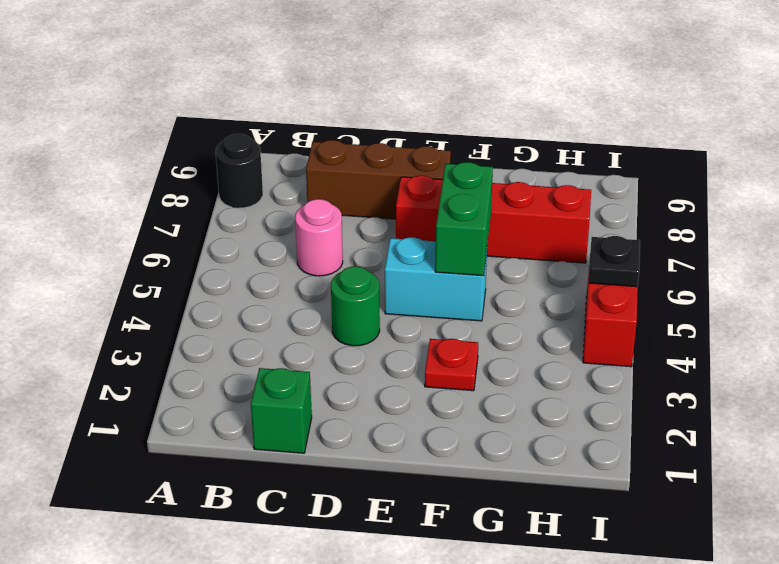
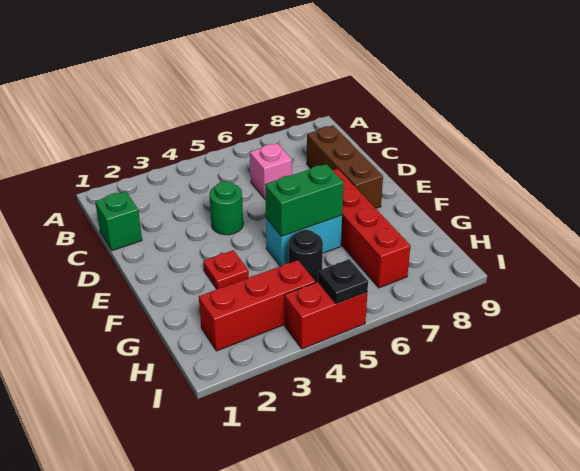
black round brick A8 level 1 -> black round brick G5 level 1
pink round brick C6 level 1 -> pink brick C6 level 1
cyan brick E5:F5 level 1 -> cyan brick F5:F6 level 1
none -> red brick H2:H4 level 1

